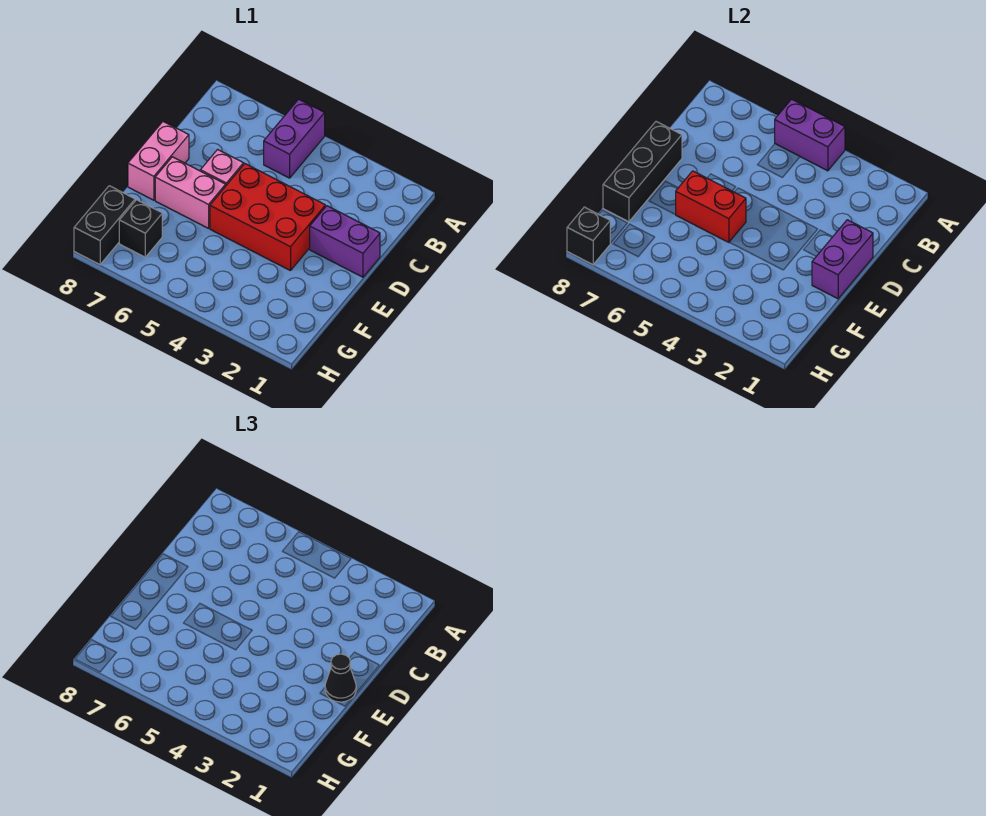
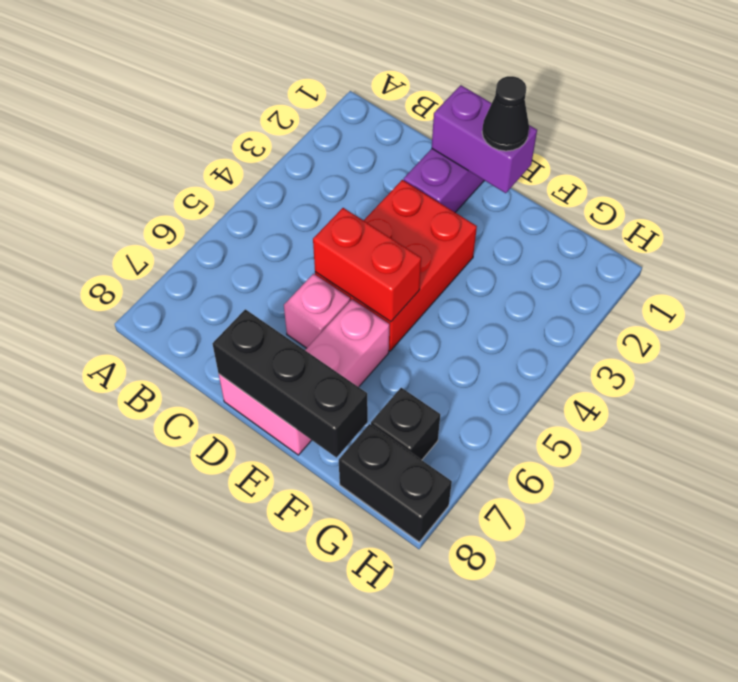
purple brick A4:A5 level 2 -> none
purple brick A5:B5 level 1 -> none
red brick E5:E6 level 2 -> red brick D5:E5 level 2
black brick H8 level 2 -> none

